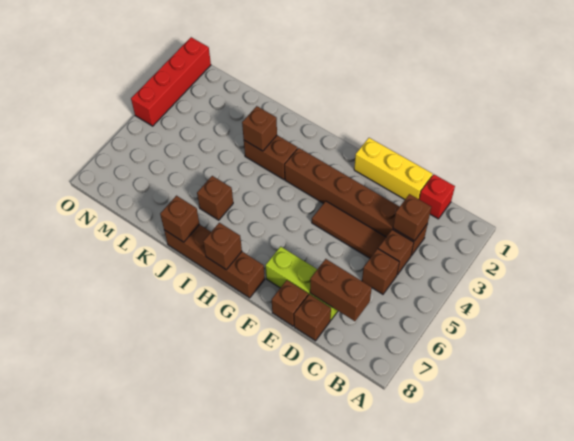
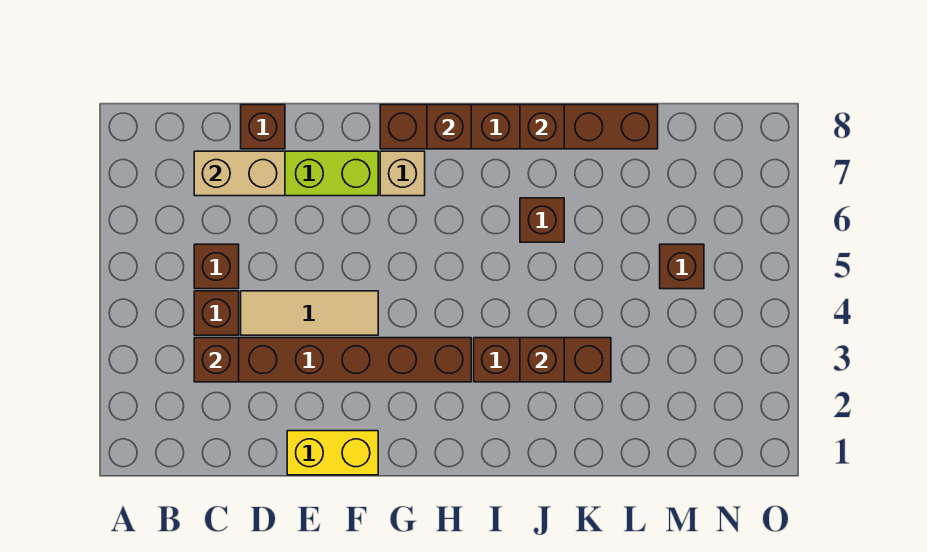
red brick C1 level 1 -> none
brown brick C7:D7 level 2 -> tan brick C7:D7 level 2
yellow brick D1:F1 level 1 -> yellow brick E1:F1 level 1
brown tile D4:F4 level 1 -> tan tile D4:F4 level 1
brown brick E8 level 1 -> brown brick M5 level 1
none -> tan brick G7 level 1
brown brick G8:J8 level 1 -> brown brick G8:L8 level 1
brown brick I3:J3 level 1 -> brown brick I3:K3 level 1
red brick O1:O4 level 1 -> none

